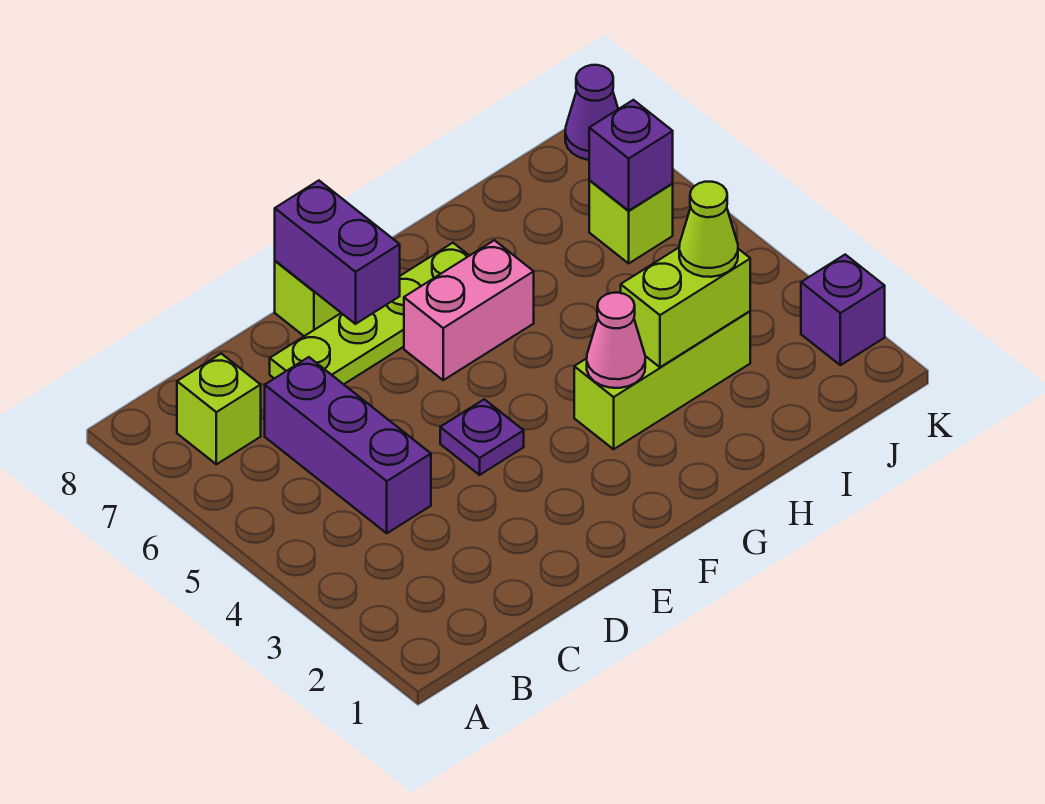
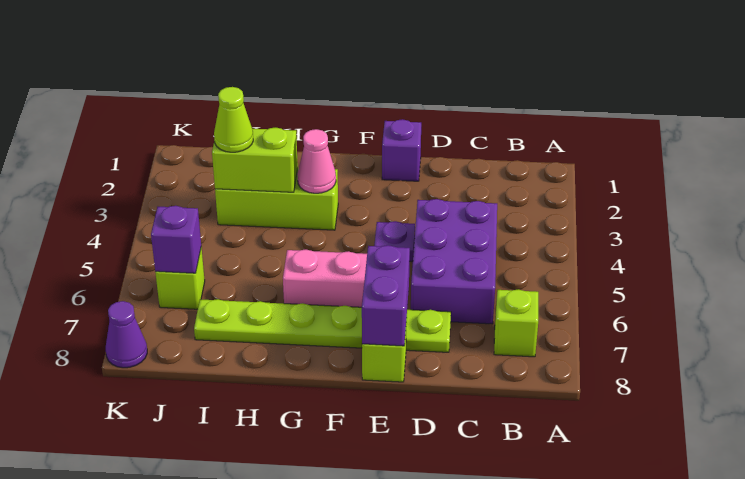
purple brick C4:C6 level 1 -> purple brick C4:D6 level 1
lime plate D7:G7 level 1 -> lime plate D7:I7 level 1
purple brick K2 level 1 -> purple brick E1 level 1

